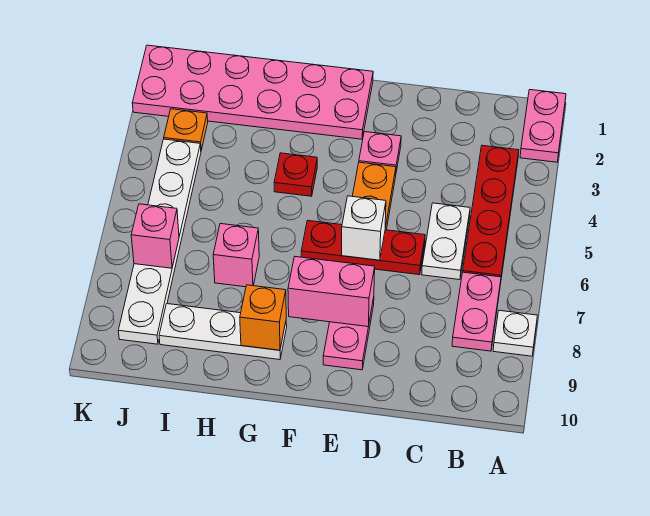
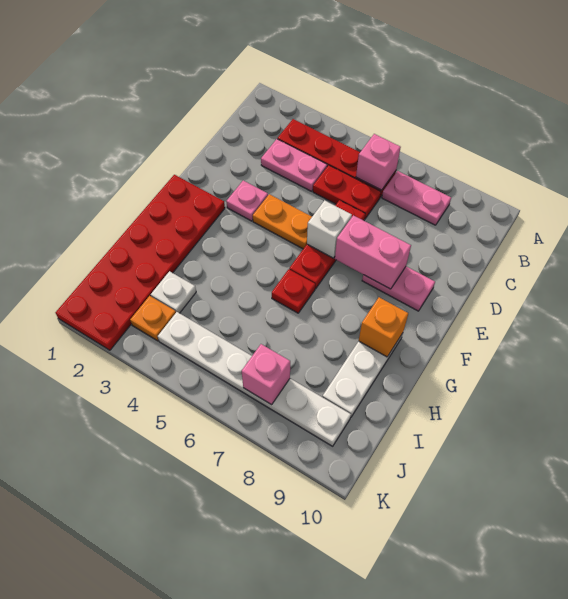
pink plate A1:A2 level 1 -> pink plate C3:C4 level 1
white plate A8 level 1 -> white plate I3 level 1
white plate C5:C6 level 1 -> red plate C5:C6 level 1
pink brick E8:F8 level 2 -> pink brick E7:E8 level 2
pink plate F1:K2 level 1 -> red plate F1:K2 level 1
red plate G4 level 1 -> red plate G6 level 1
pink brick H7 level 1 -> pink brick B6 level 2

